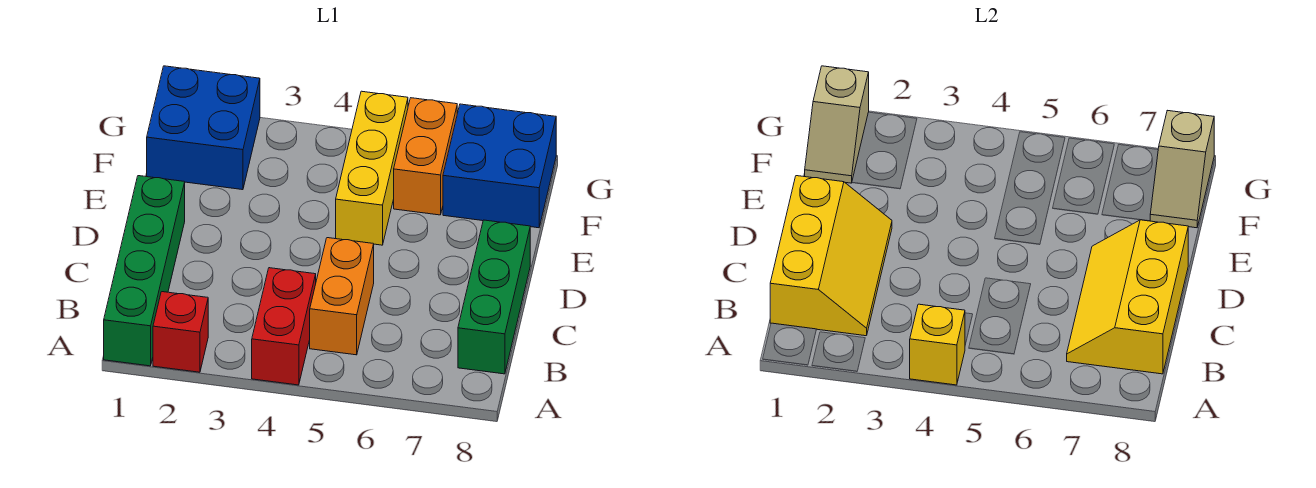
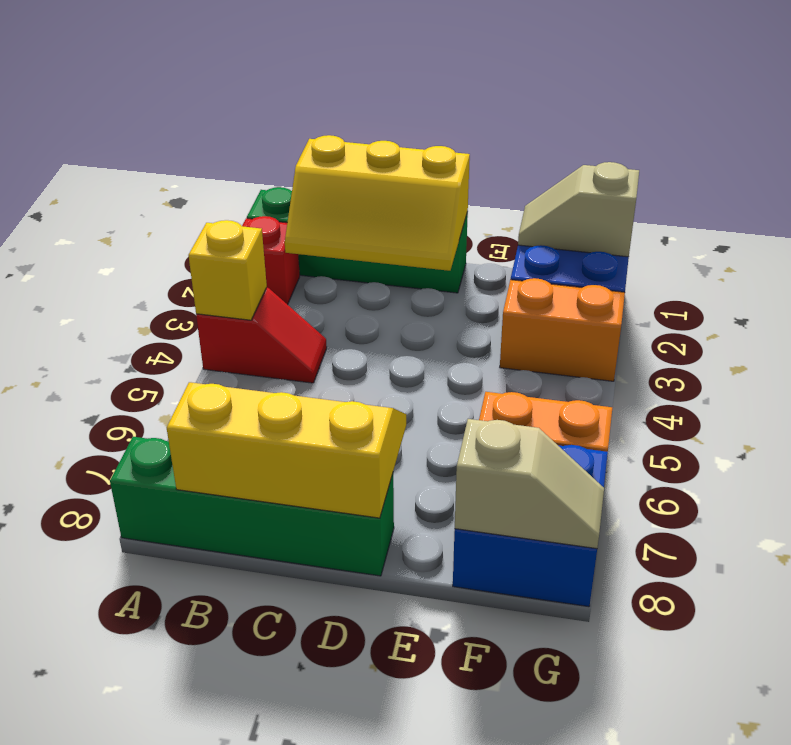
red brick A4:B4 level 1 -> red slope A4:B4 level 1 top A
orange brick B5:C5 level 1 -> orange brick F3:G3 level 1
green brick B8:D8 level 1 -> green brick A8:D8 level 1
yellow brick E5:G5 level 1 -> none
tan slope F8:G8 level 2 top G -> tan slope F8:G8 level 2 top F

